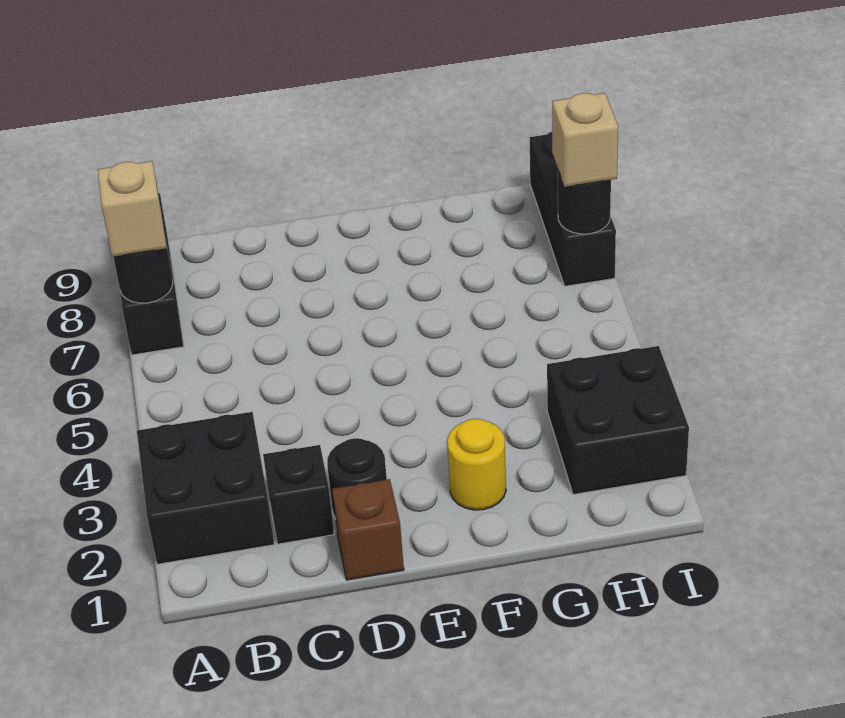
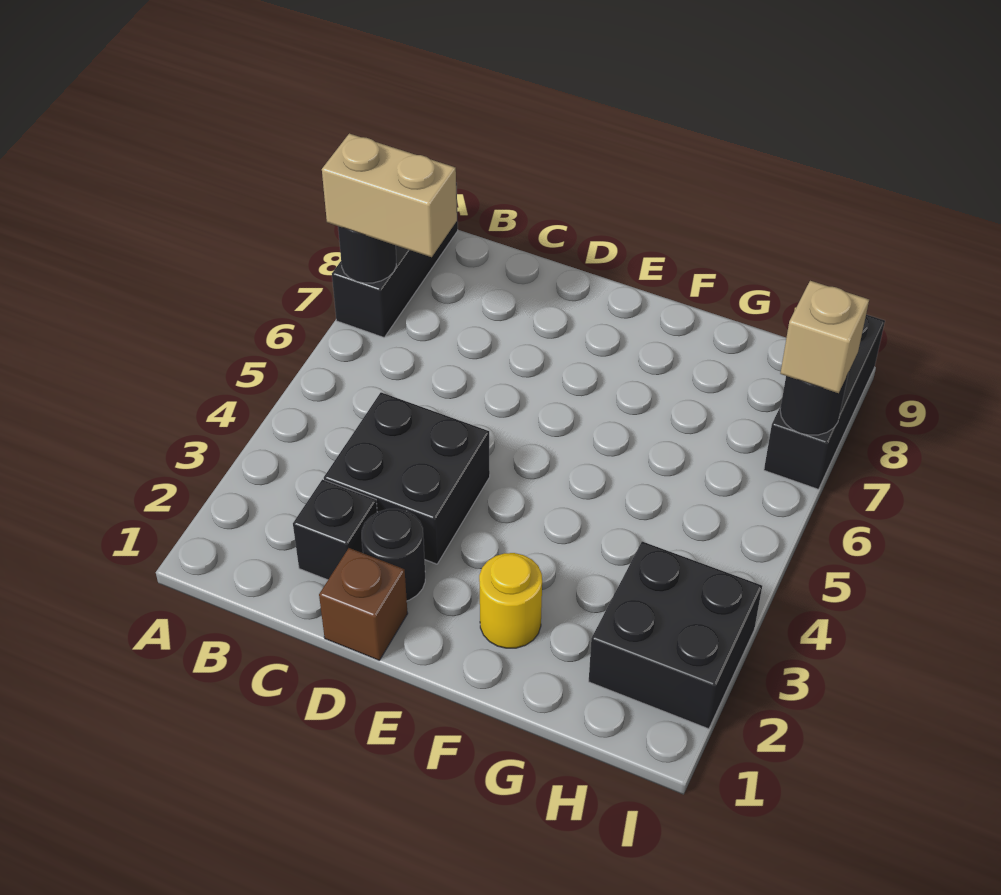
black brick A2:B3 level 1 -> black brick C3:D4 level 1
tan brick A7 level 3 -> tan brick A7:B7 level 3

